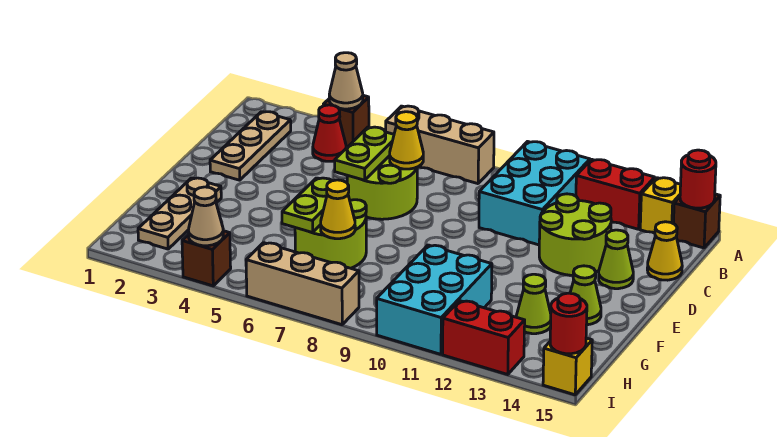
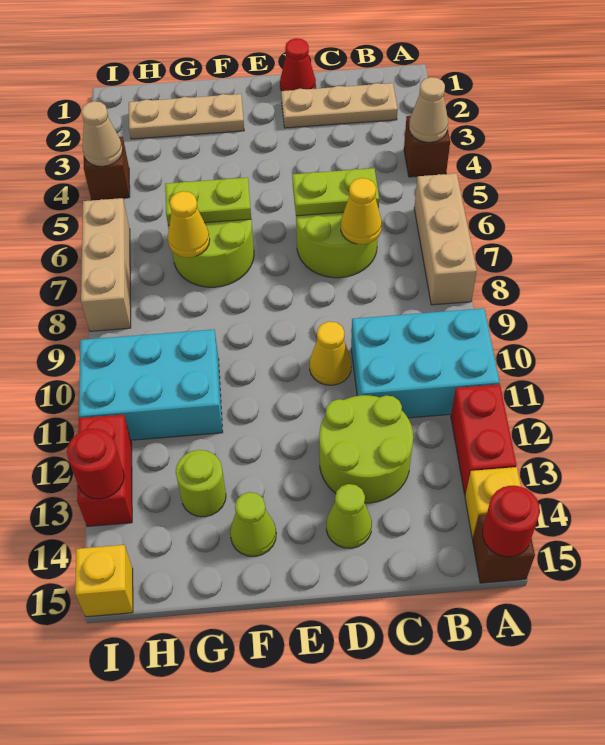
red cone B4 level 1 -> red cone D1 level 1
yellow cone C15 level 1 -> yellow cone D10 level 1
lime cone G13 level 1 -> lime round brick G13 level 1
red round brick I15 level 2 -> red round brick I13 level 2

